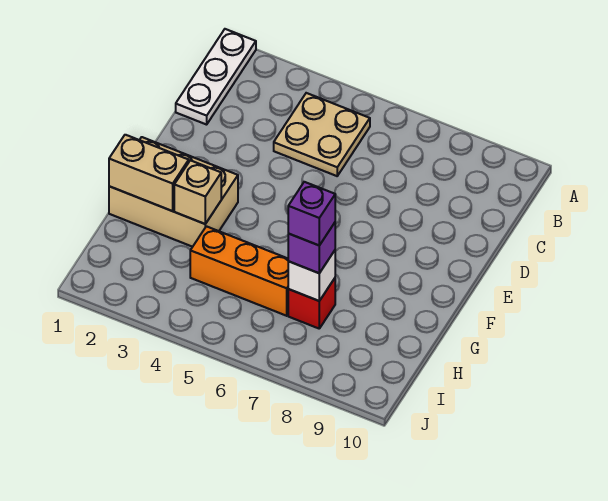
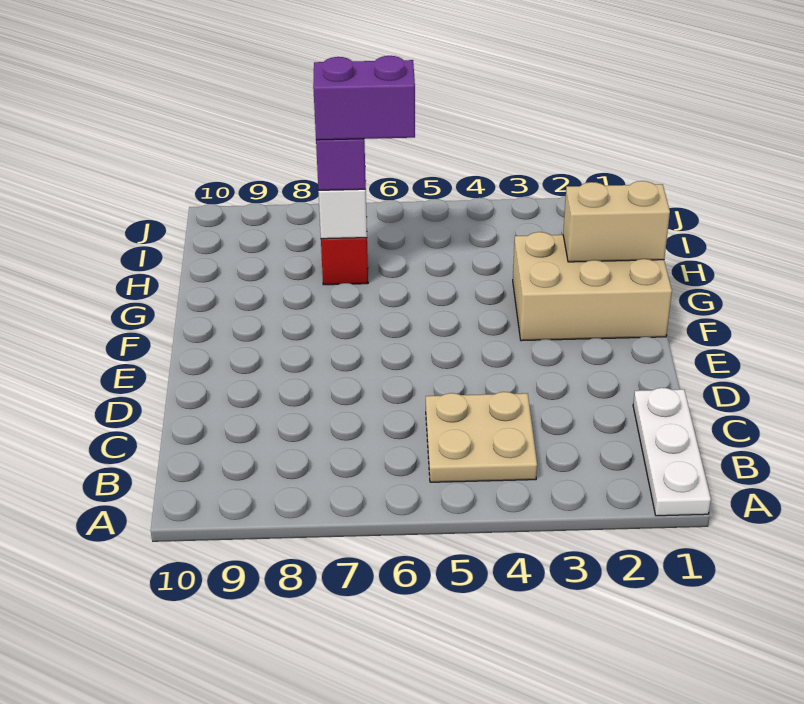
tan brick G3 level 2 -> none
orange brick H4:H6 level 1 -> none
purple brick H7 level 4 -> purple brick H6:H7 level 4

